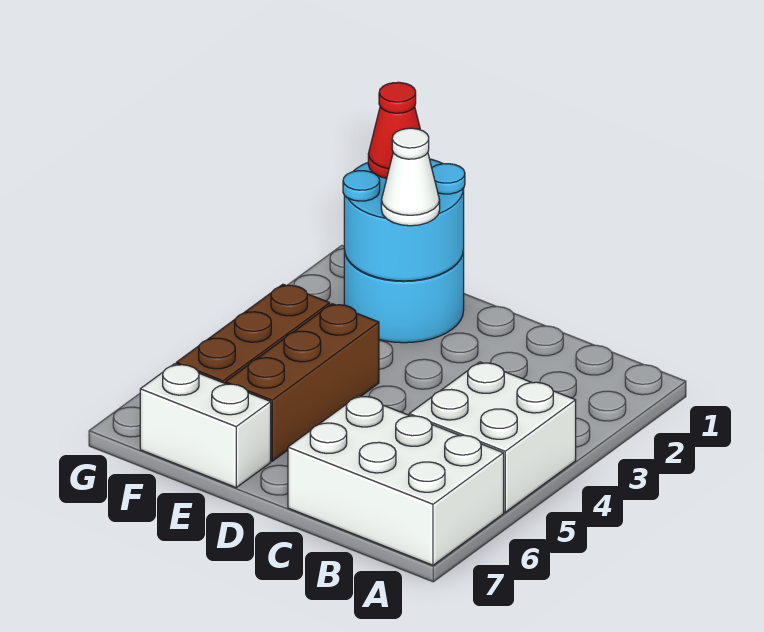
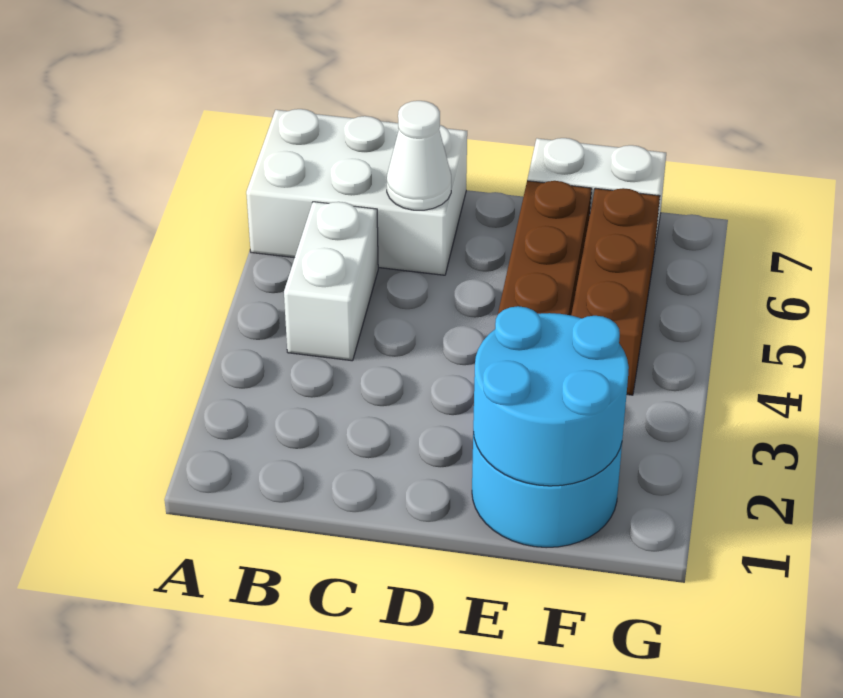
white brick A4:B5 level 1 -> white brick B4:B5 level 1
white cone E2 level 3 -> white cone C6 level 2
red cone F1 level 3 -> none

